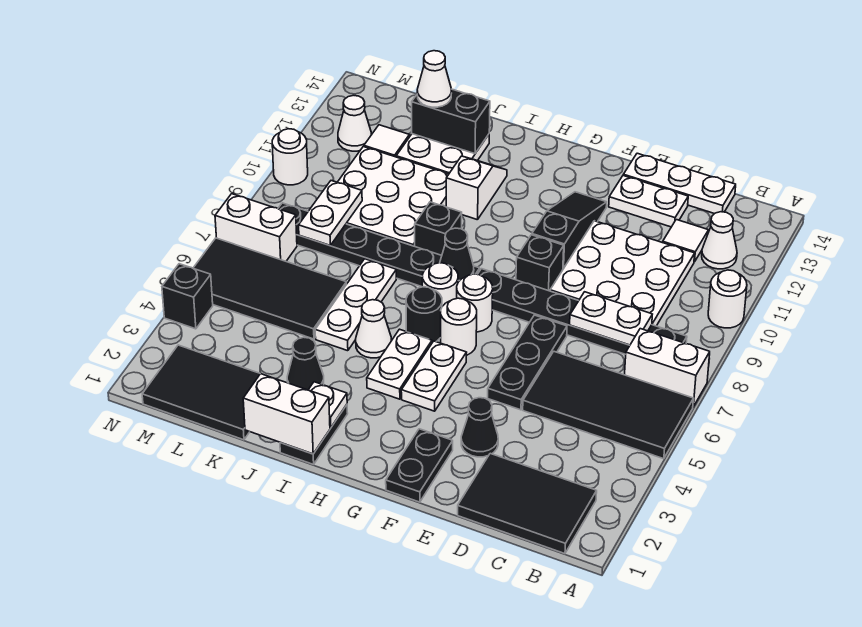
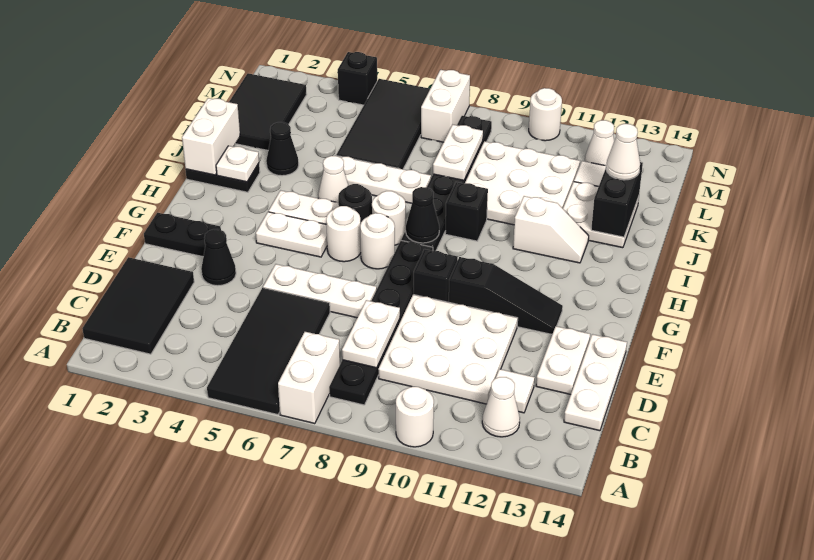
black plate E5:E7 level 1 -> white plate E5:E7 level 1
white plate L8:L9 level 2 -> white plate K8:L8 level 2

